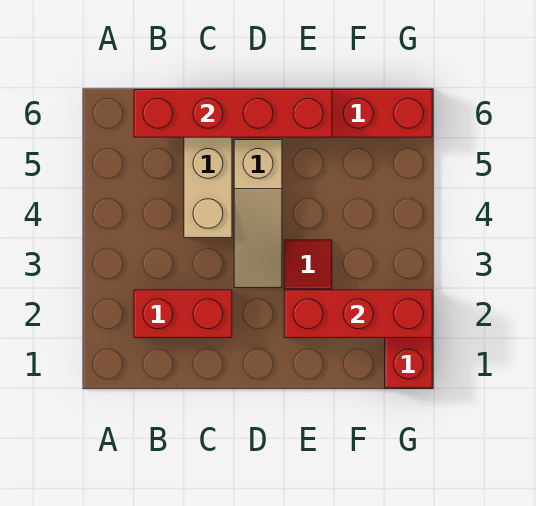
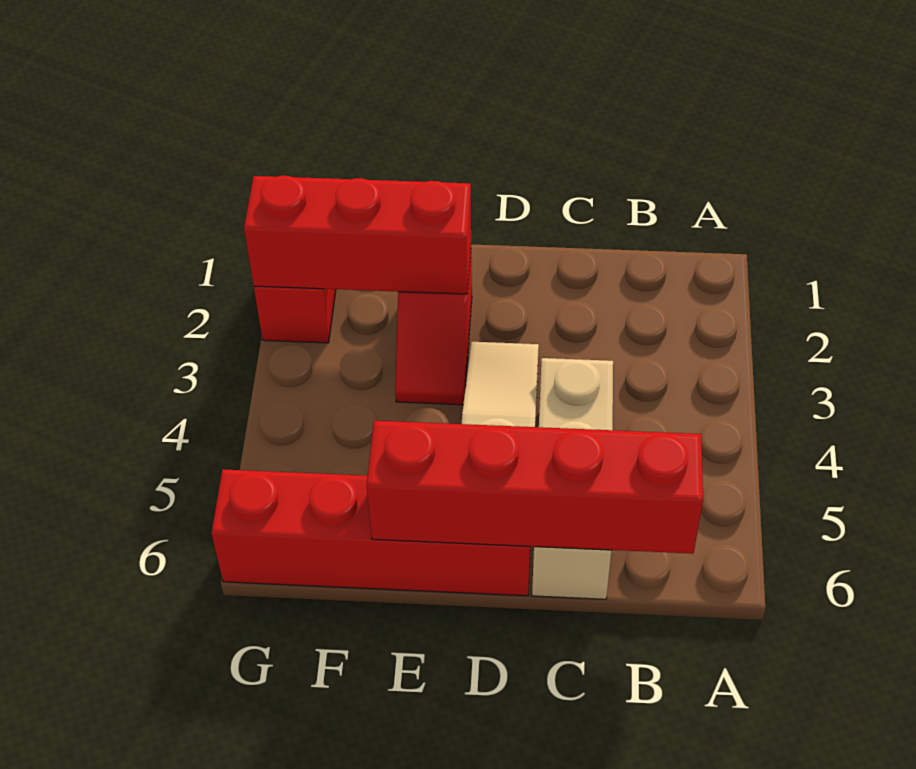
red brick B2:C2 level 1 -> none

